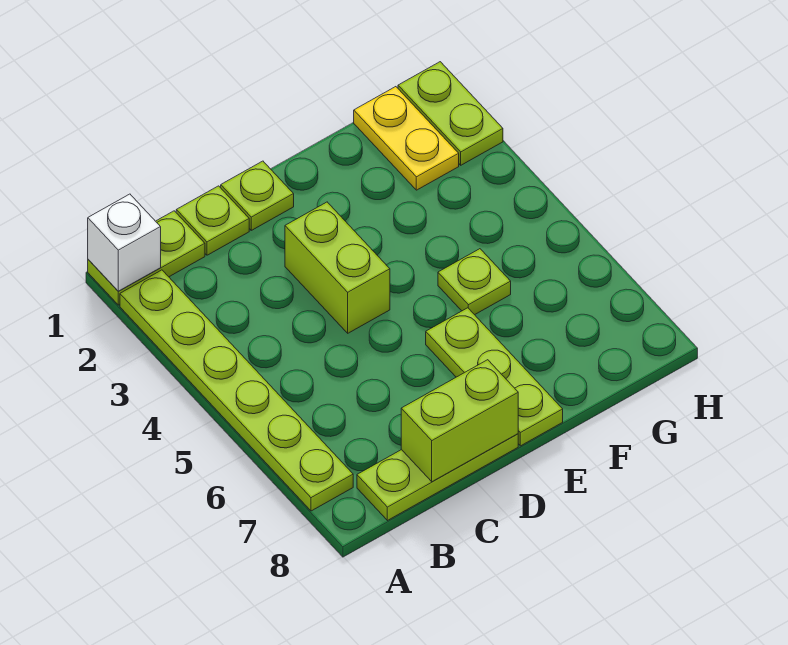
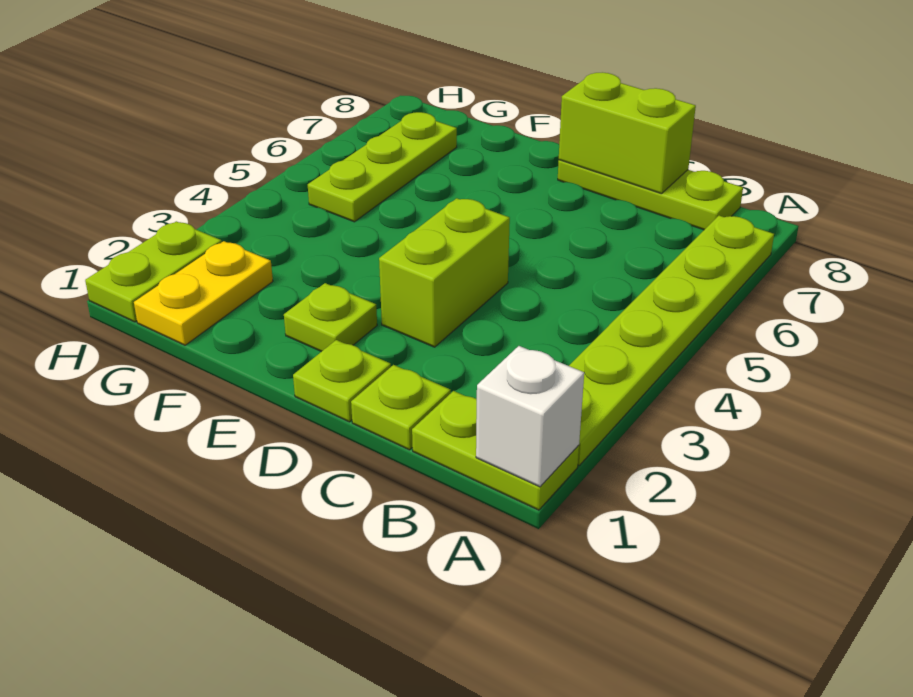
lime plate E6:E8 level 1 -> lime plate G5:G7 level 1
lime plate F5 level 1 -> lime plate E2 level 1

